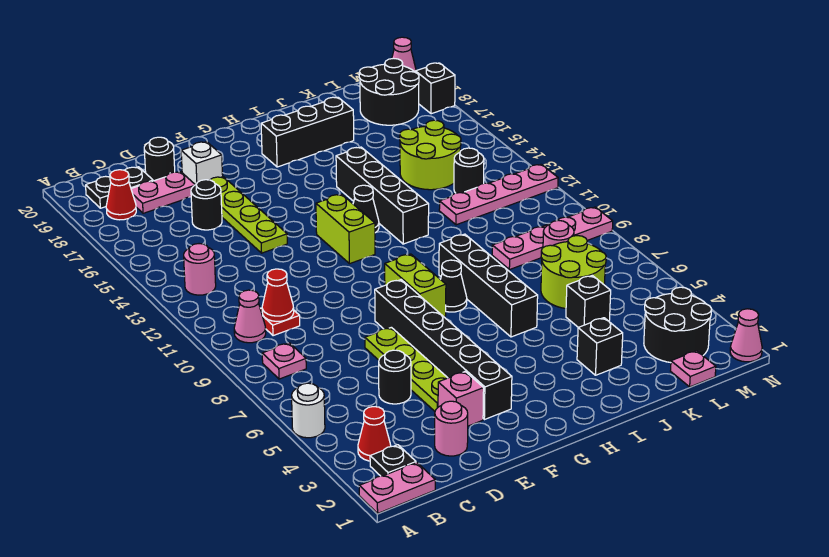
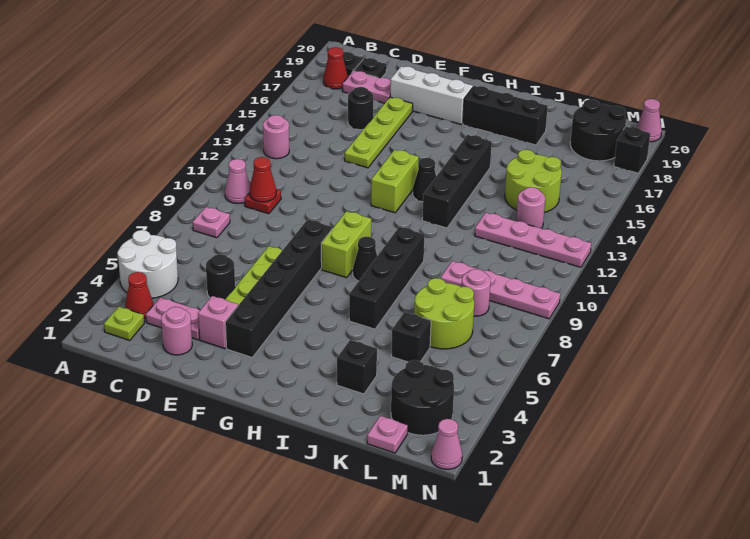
pink plate A1:B1 level 1 -> pink plate C3:D3 level 1
white round brick A5 level 1 -> white round brick A4:B5 level 1
black plate B2 level 1 -> lime plate B2 level 1
black round brick D19 level 1 -> none
white brick E18 level 1 -> white brick E18:G18 level 1
black round brick L13 level 1 -> pink round brick L13 level 1

